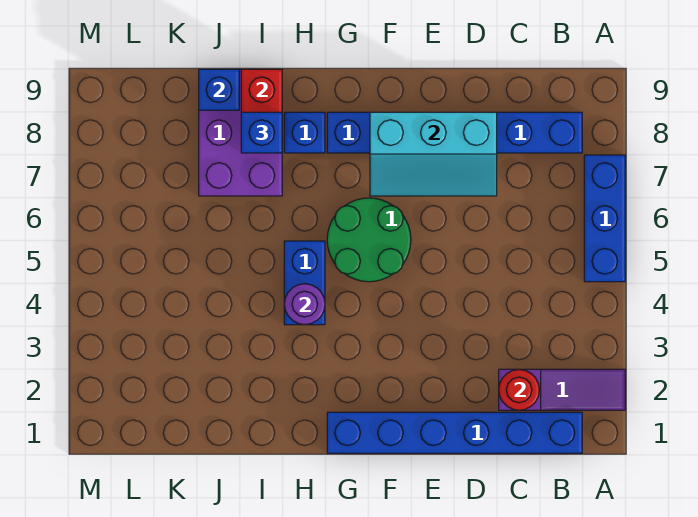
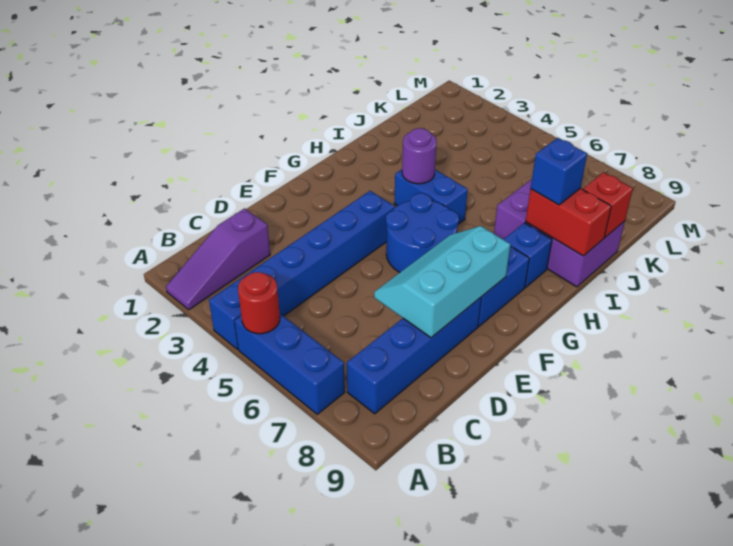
blue brick B1:G1 level 1 -> blue brick A4:F4 level 1
red round brick C2 level 2 -> red round brick A5 level 2
green round brick F5:G6 level 1 -> blue round brick F5:G6 level 1
blue brick J9 level 2 -> red brick J9 level 2

